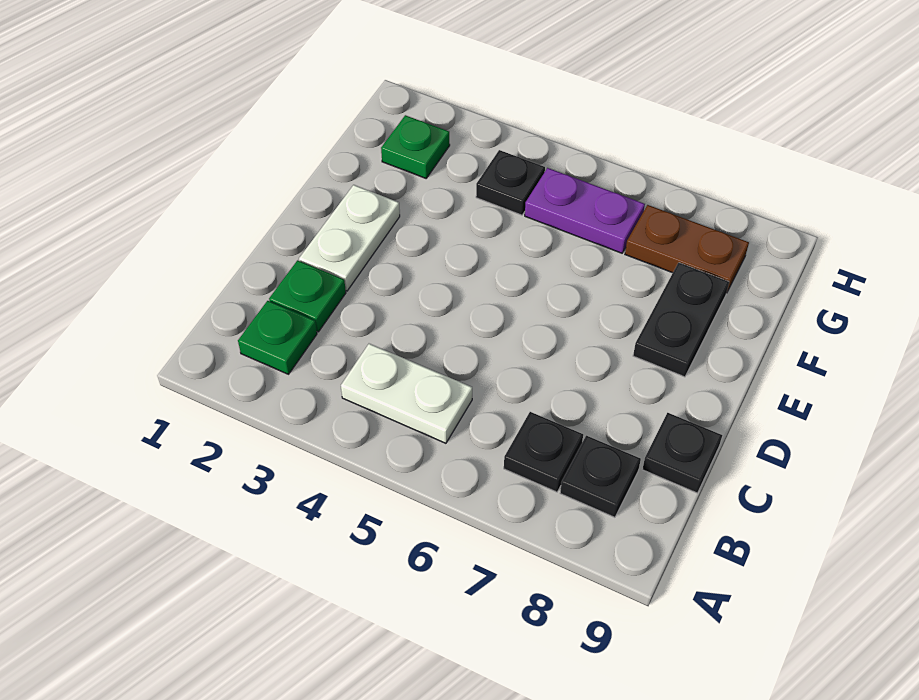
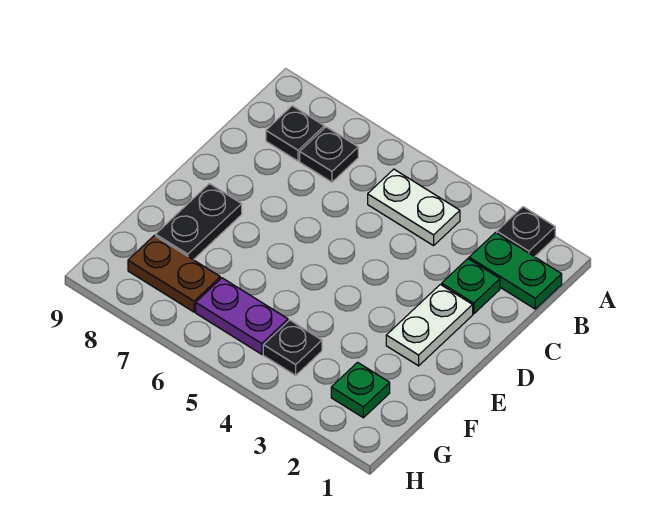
green plate B2 level 1 -> green plate B1:B2 level 1
black plate C9 level 1 -> black plate A2 level 1

